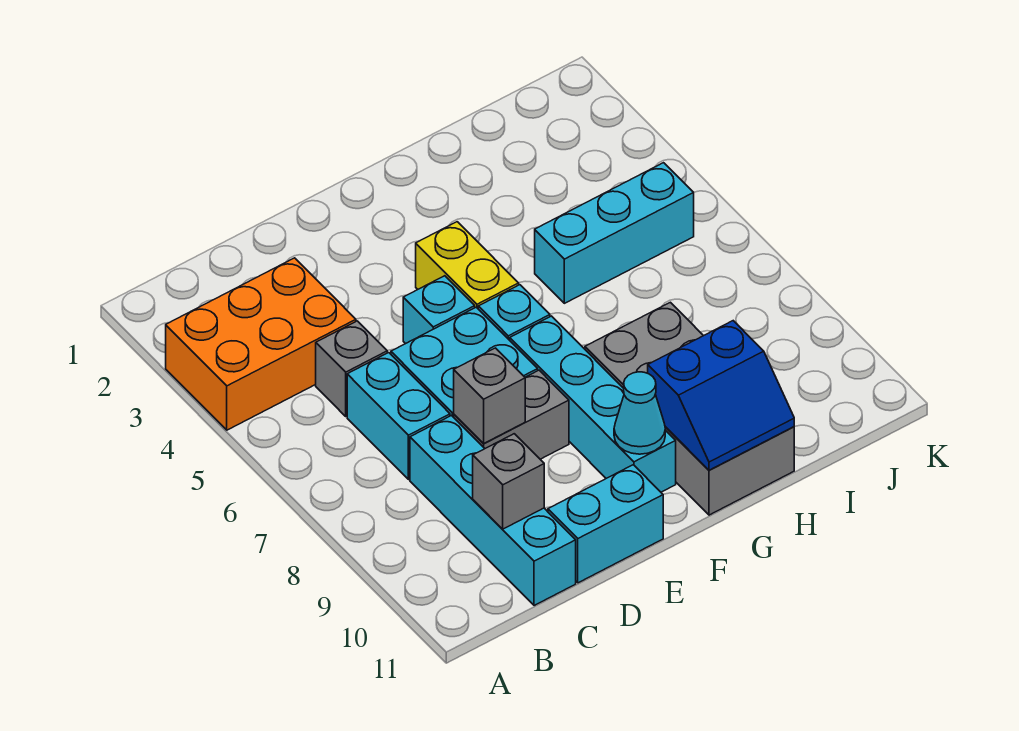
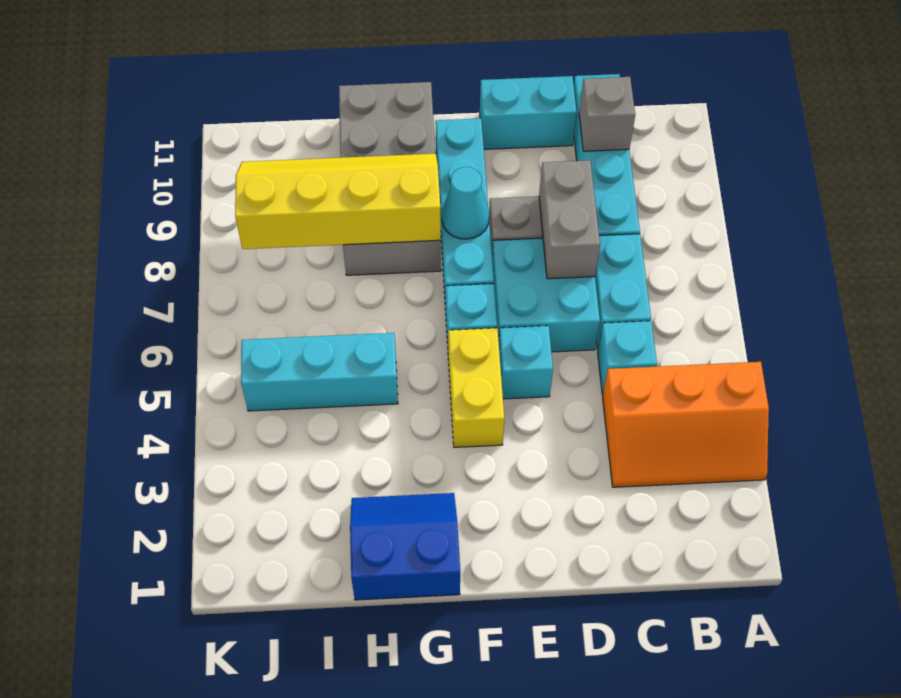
orange brick A3:C4 level 1 -> orange slope A3:C4 level 1 top 4
grey brick C5 level 1 -> cyan brick C5 level 1
grey brick D8 level 2 -> grey brick D7:D8 level 2
cyan cone F10 level 2 -> cyan cone F8 level 2
none -> yellow slope G8:J9 level 2 top 8
blue slope G10:H11 level 2 top 10 -> blue slope G1:H2 level 1 top 1

